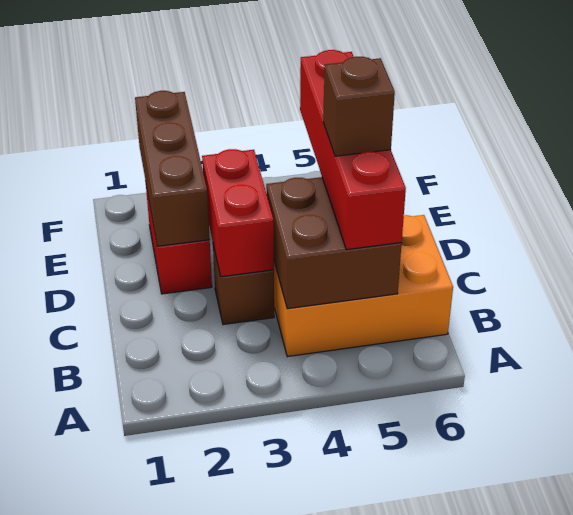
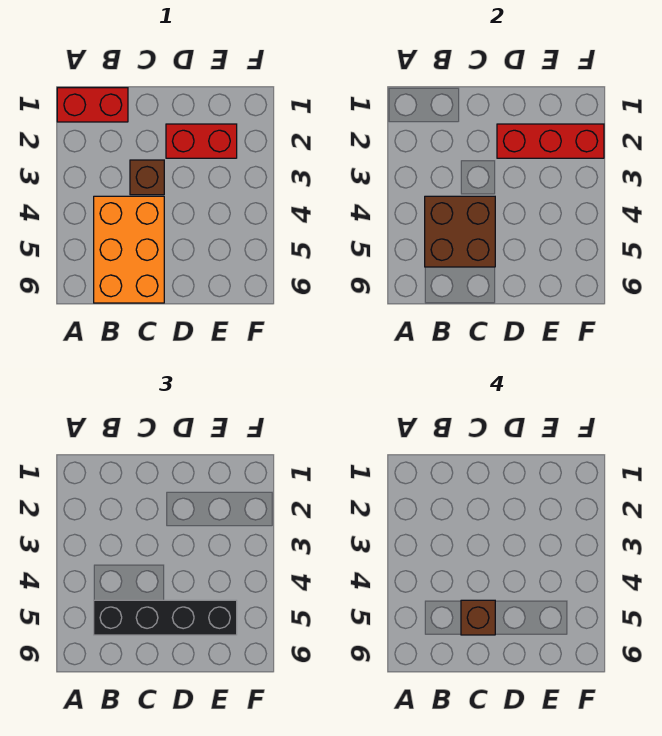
red brick B5:E5 level 3 -> black brick B5:E5 level 3
red brick C3:D3 level 2 -> red brick A1:B1 level 1
brown brick D2:F2 level 2 -> red brick D2:F2 level 2

